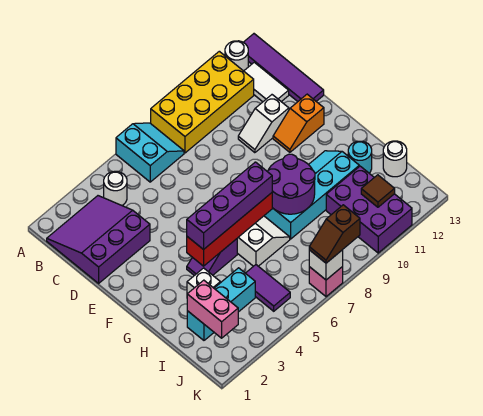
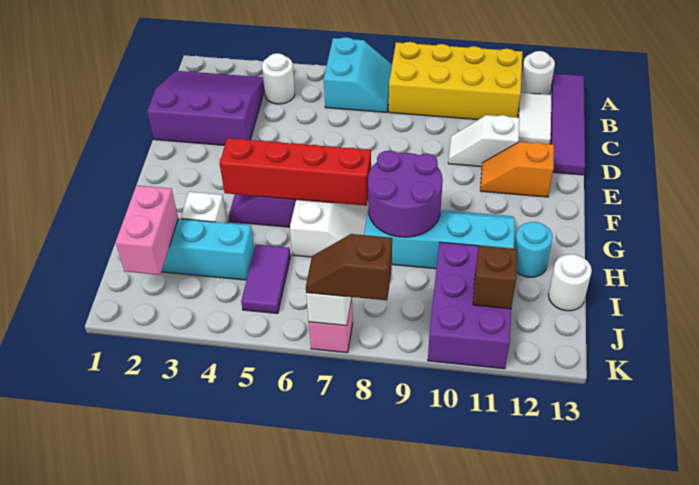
purple brick G4:G7 level 3 -> none
brown tile J11 level 2 -> brown brick J11 level 2

